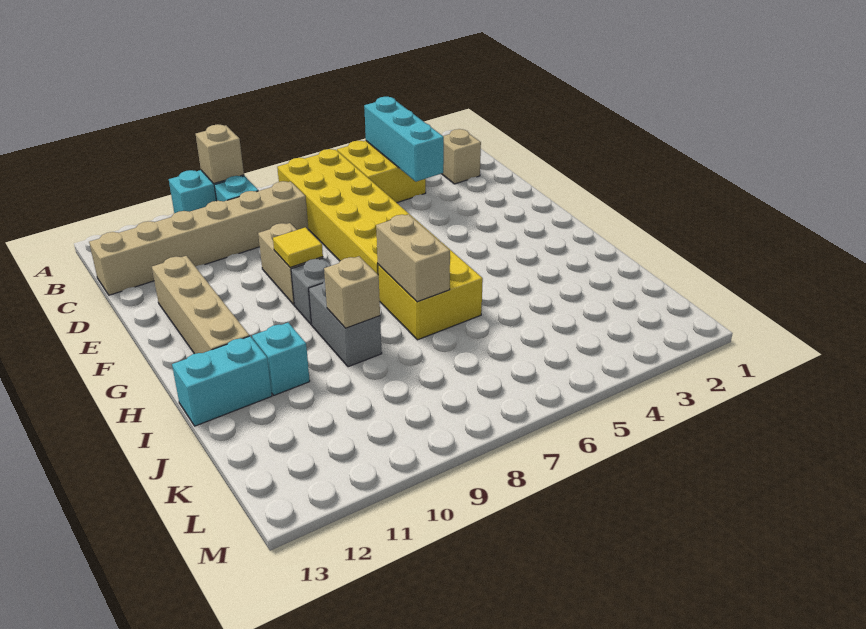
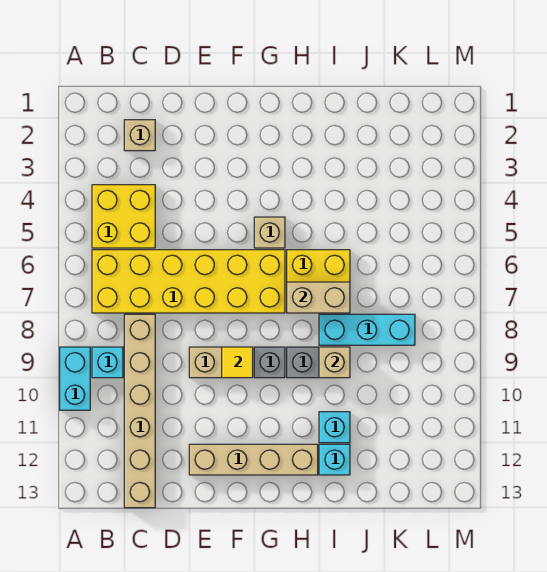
tan brick A9 level 2 -> tan brick G5 level 1
cyan brick B4:D4 level 2 -> cyan brick I8:K8 level 1
cyan brick I12:I13 level 1 -> cyan brick I12 level 1

